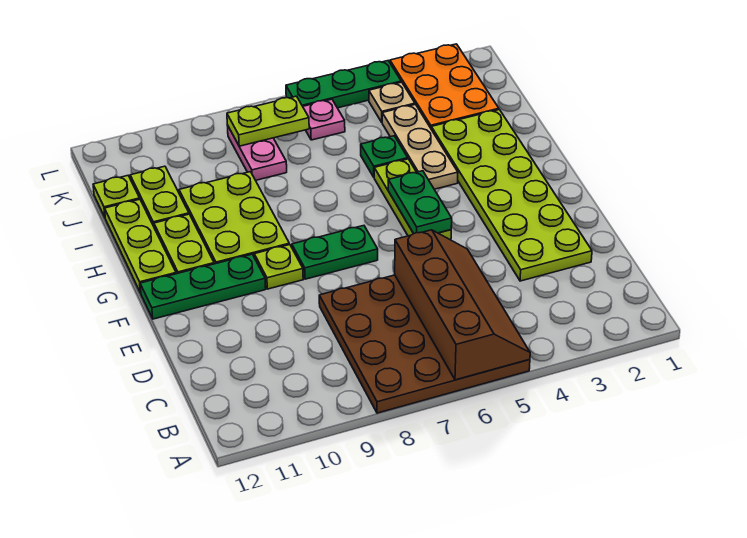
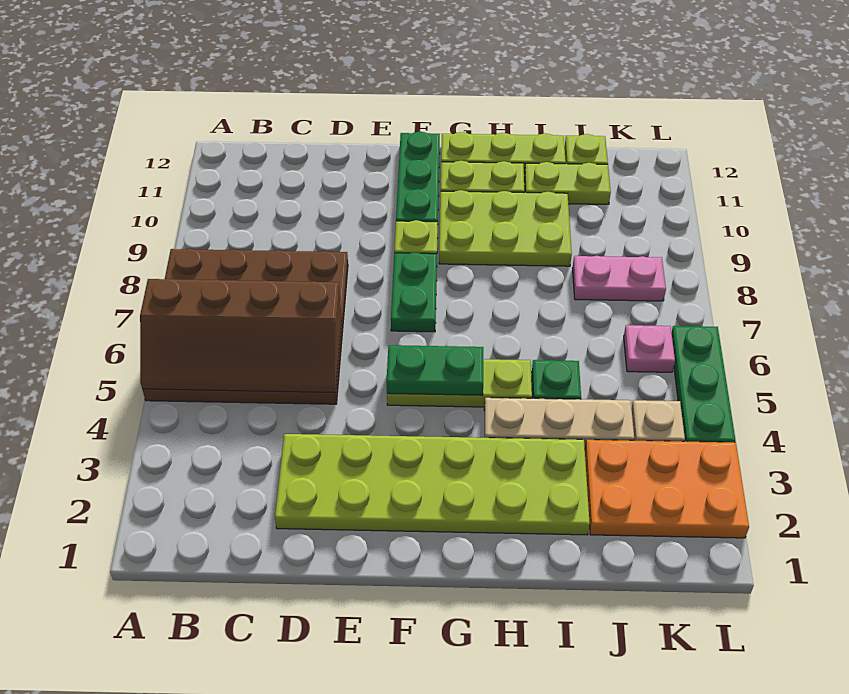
lime plate K7:K8 level 2 -> none

